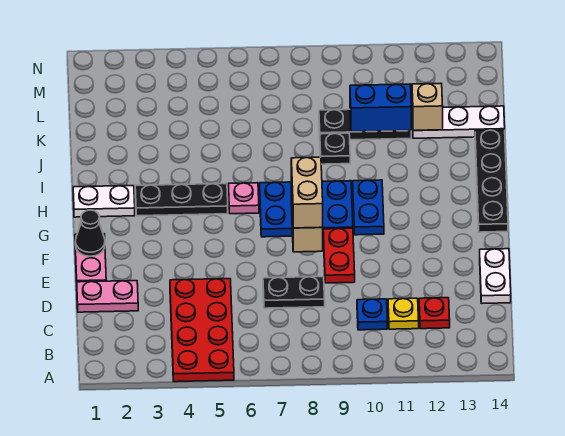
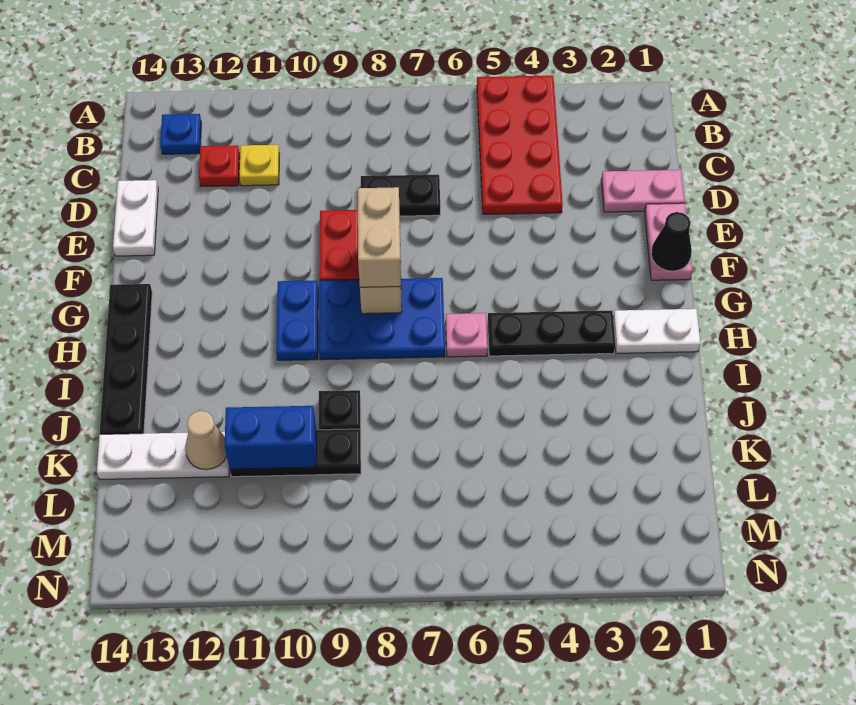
blue plate C10 level 1 -> blue plate B13 level 1
tan brick K12 level 2 -> tan cone K12 level 2

